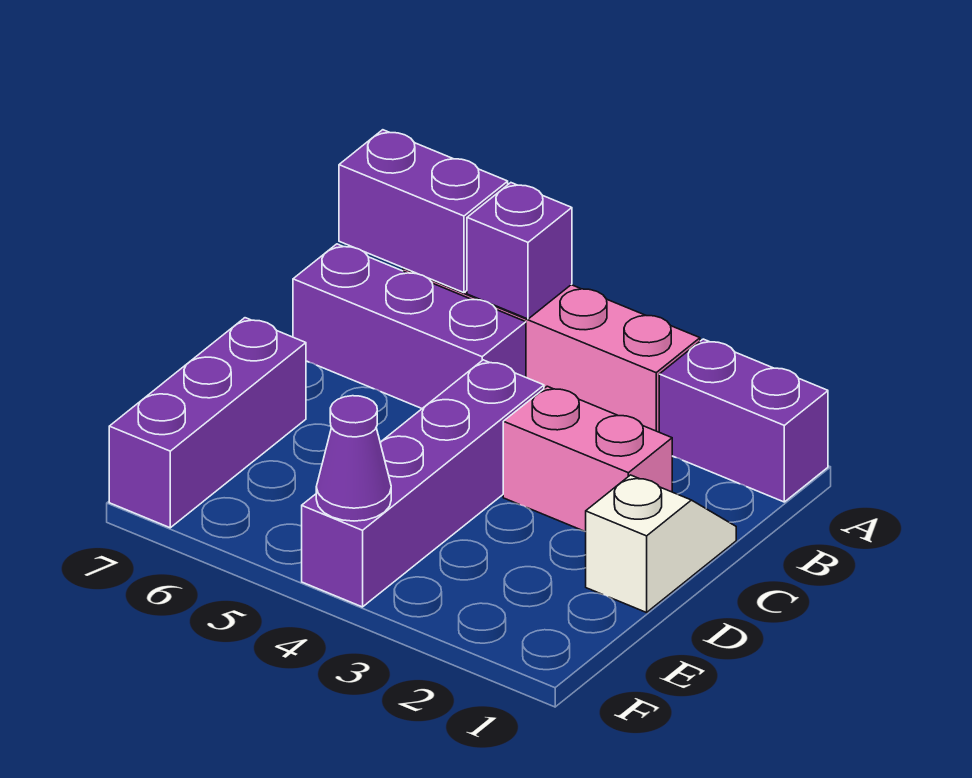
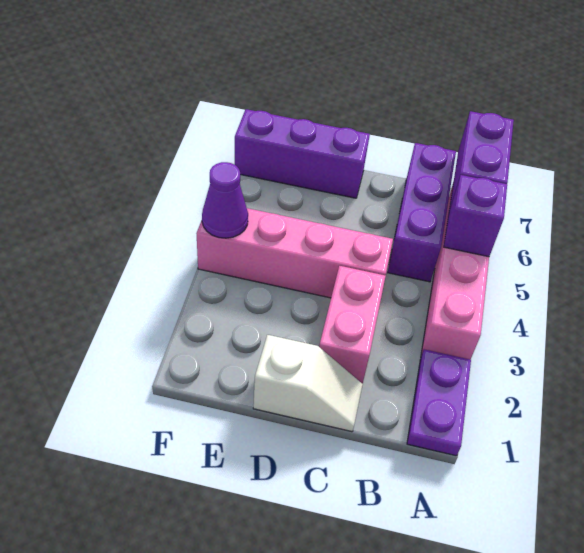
purple brick A1:A2 level 1 -> purple plate A1:A2 level 1
purple brick C4:F4 level 1 -> pink brick C4:F4 level 1

